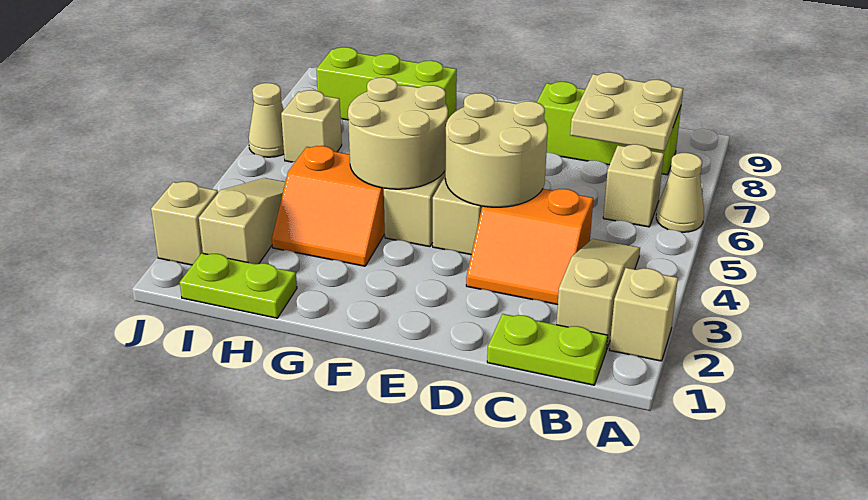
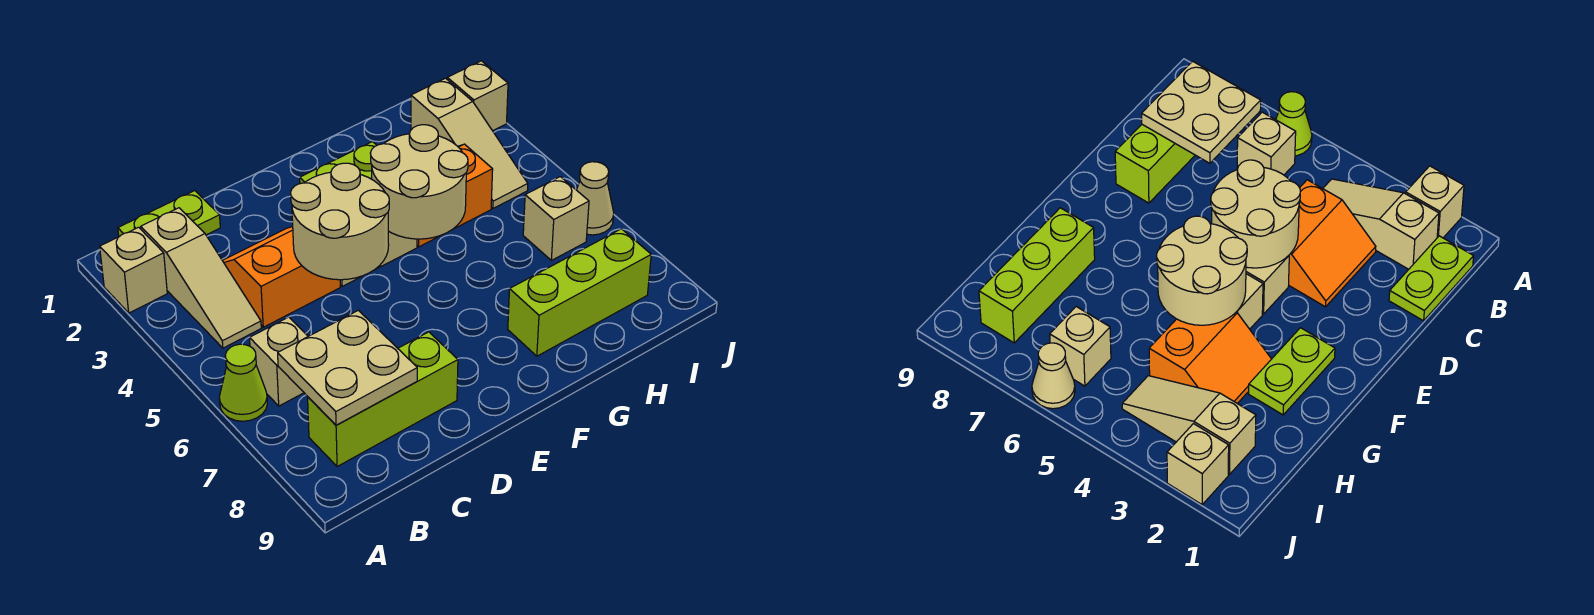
tan cone A6 level 1 -> lime cone A6 level 1
lime plate H1:I1 level 1 -> lime plate F2:G2 level 1

